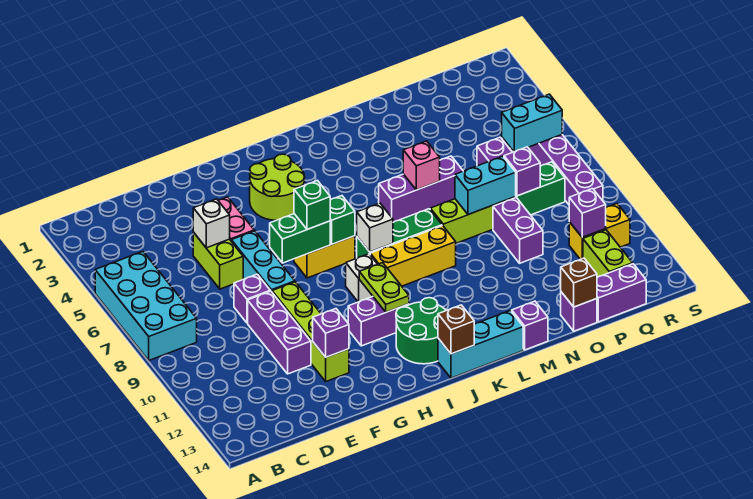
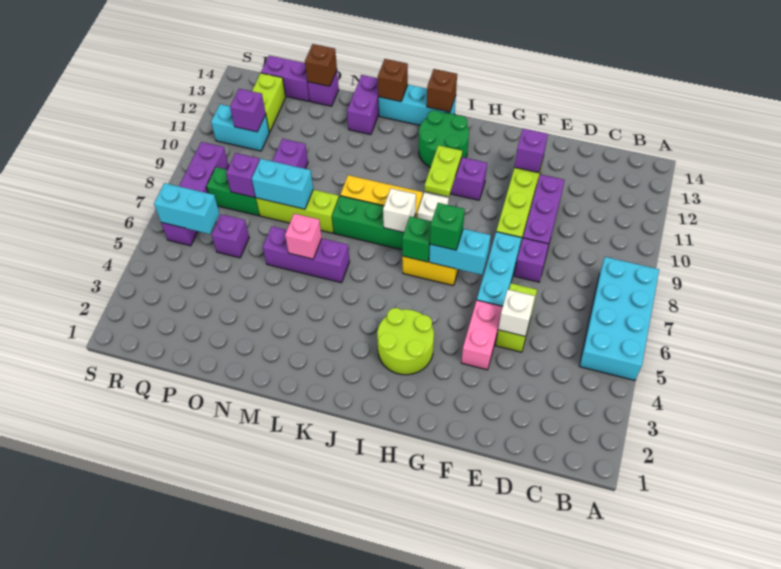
green brick G7:H7 level 2 -> cyan brick G7:H7 level 2
none -> brown brick L14 level 2
purple brick M14 level 1 -> purple brick M13:M14 level 1
yellow brick Q11:R11 level 1 -> cyan brick Q11:R11 level 1

